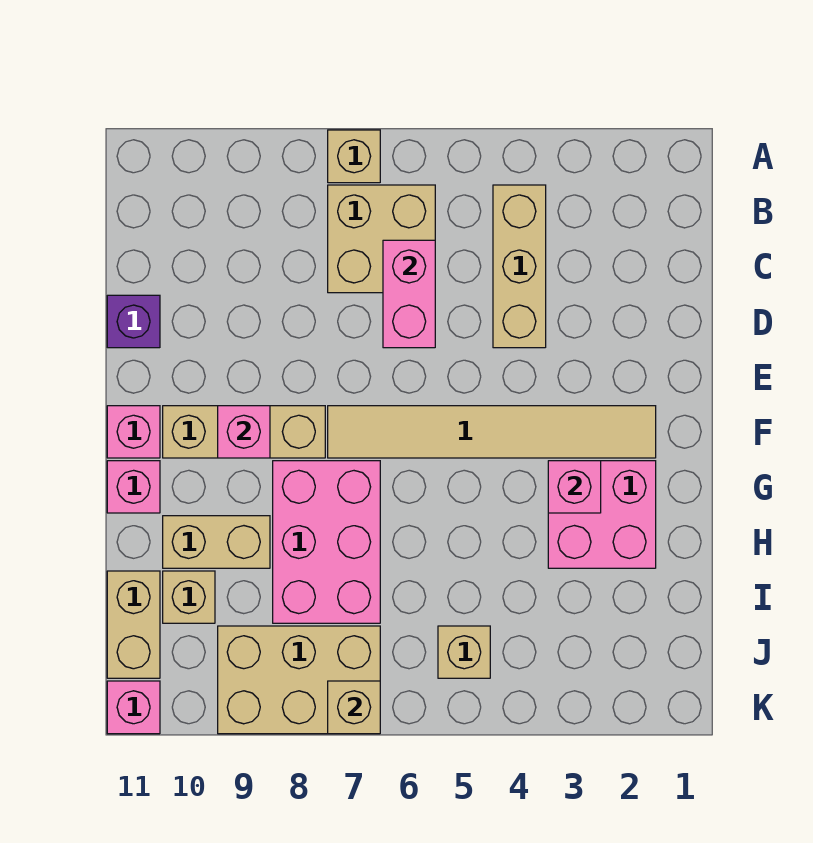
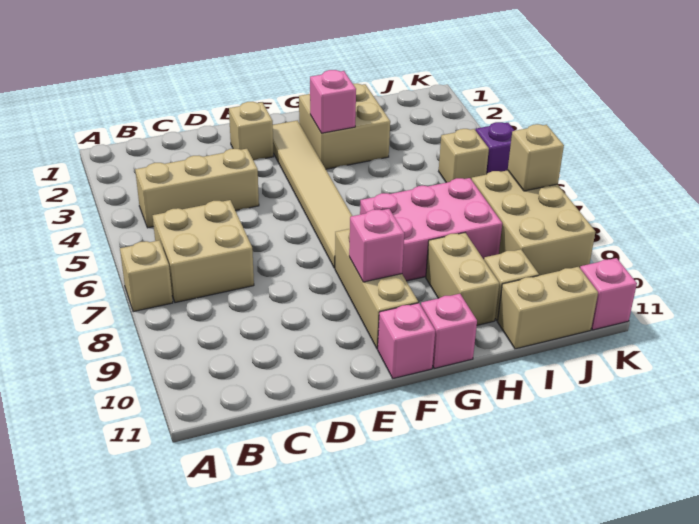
pink brick C6:D6 level 2 -> none
purple brick D11 level 1 -> purple brick K5 level 1
none -> tan brick E2 level 1
pink brick G2:H3 level 1 -> tan brick G2:H3 level 1

